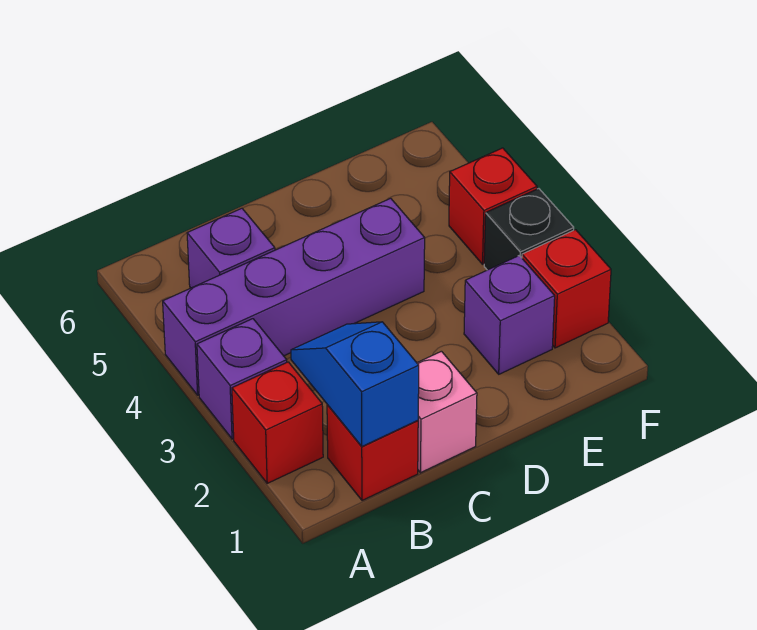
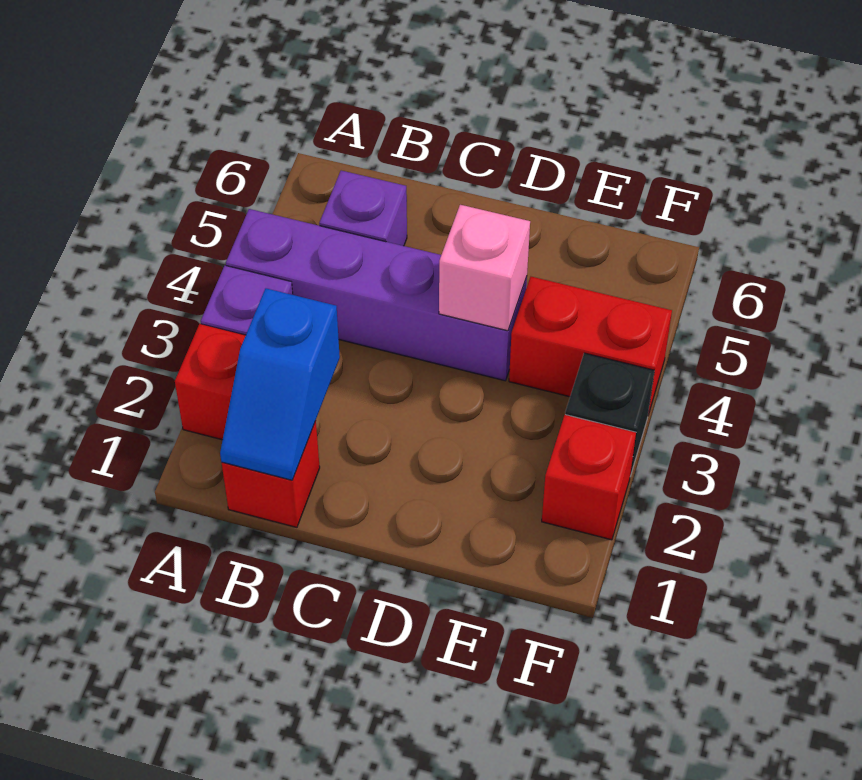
blue slope B1:B2 level 2 top 1 -> blue slope B1:B2 level 2 top 2
pink brick C1 level 1 -> pink brick D4 level 2
purple brick E2 level 1 -> none
red brick F4 level 1 -> red brick E4:F4 level 1

